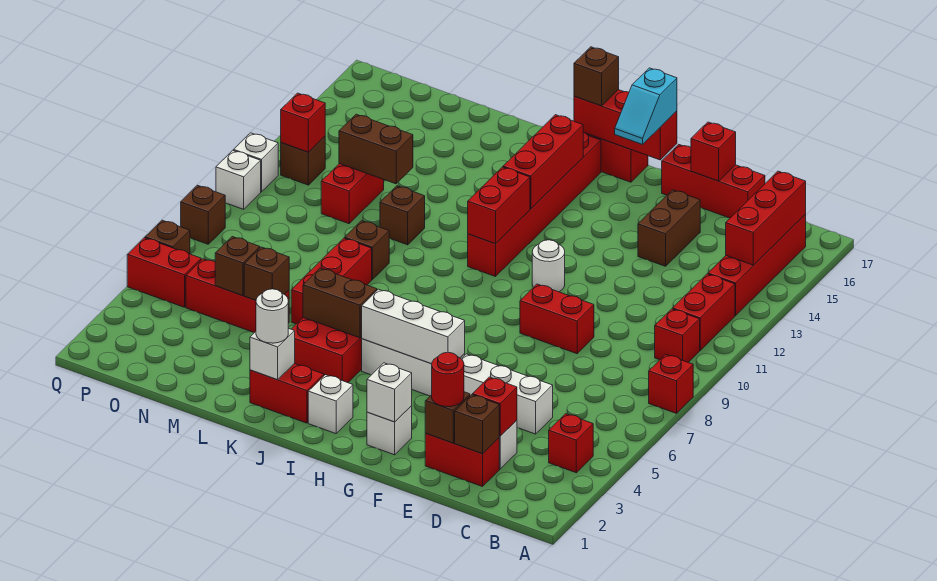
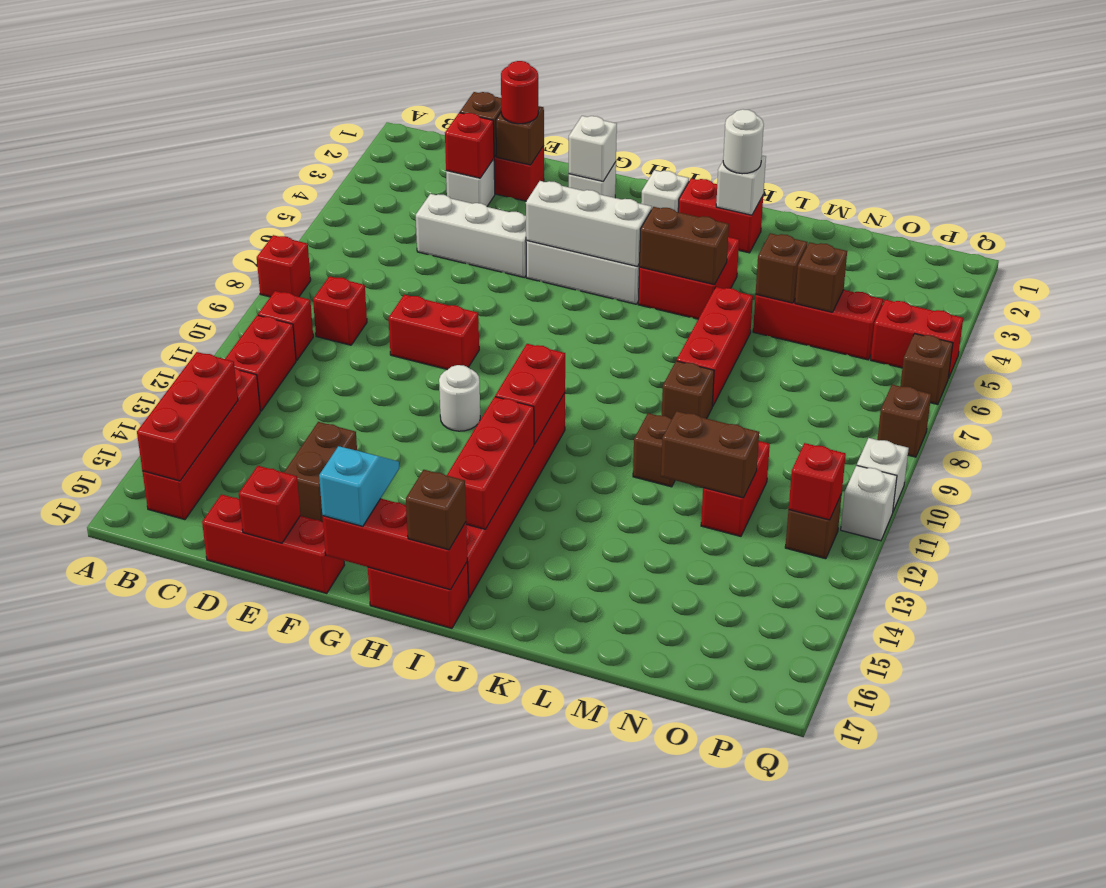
red brick B4 level 1 -> red brick C9 level 1

